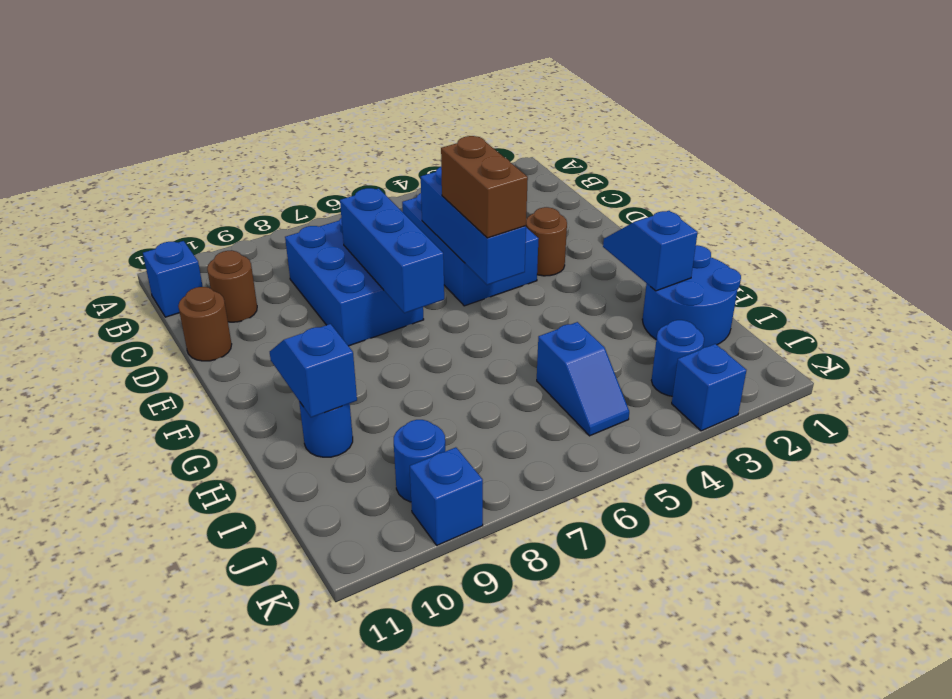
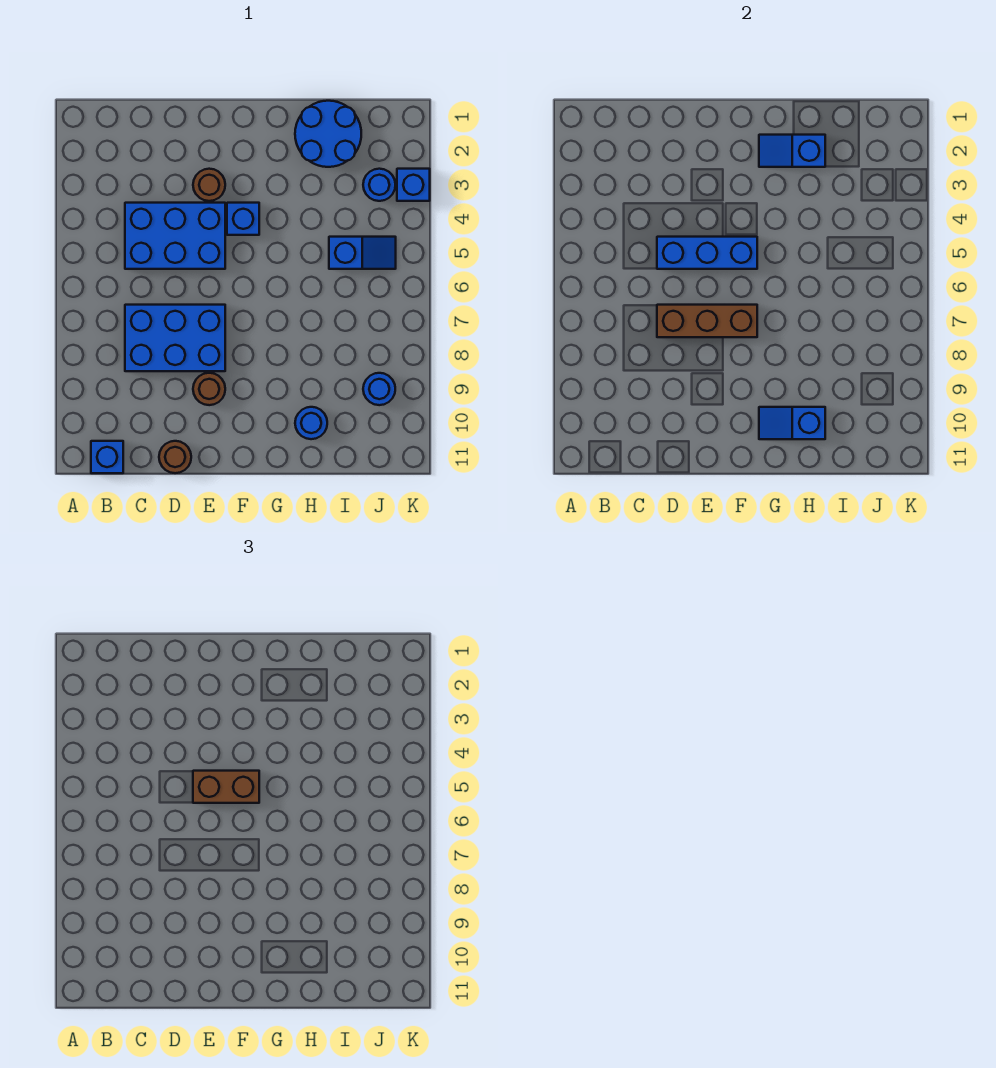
brown round brick C10 level 1 -> brown round brick E9 level 1
blue brick D7:F7 level 2 -> brown brick D7:F7 level 2
blue brick K9 level 1 -> blue brick F4 level 1

